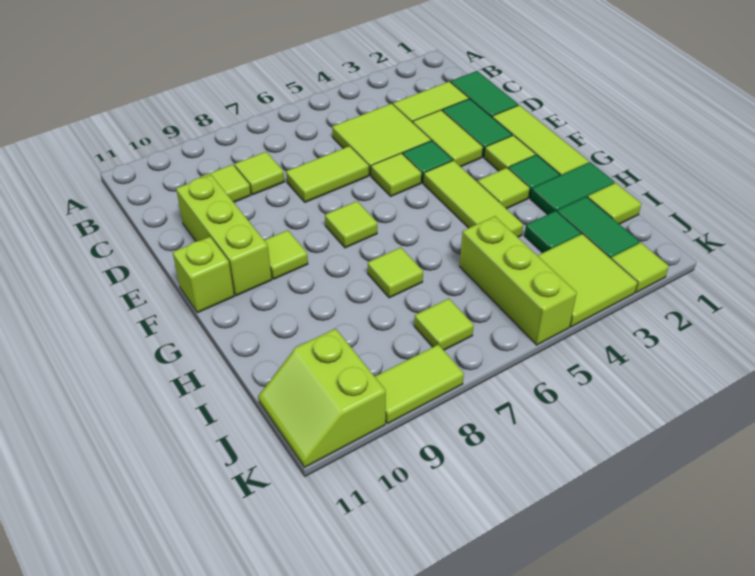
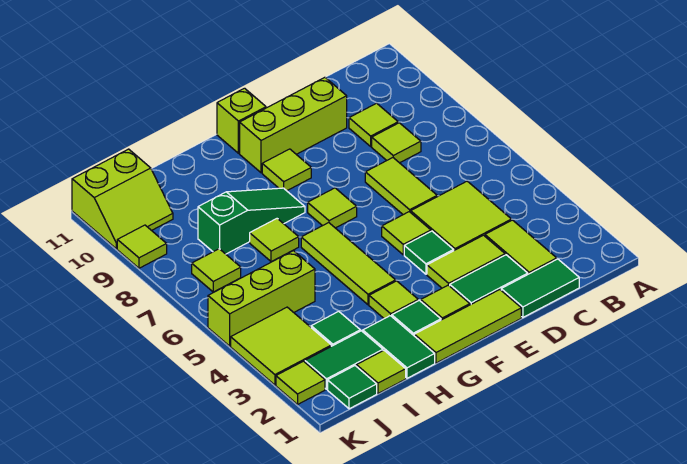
lime tile F4:H4 level 1 -> lime tile G4:G6 level 1
none -> green slope G8:I8 level 1 top I
none -> green tile J1 level 1
lime slope J10:K11 level 1 top 10 -> lime slope J10:K11 level 1 top 11
lime tile K8:K9 level 1 -> lime tile K9 level 1

